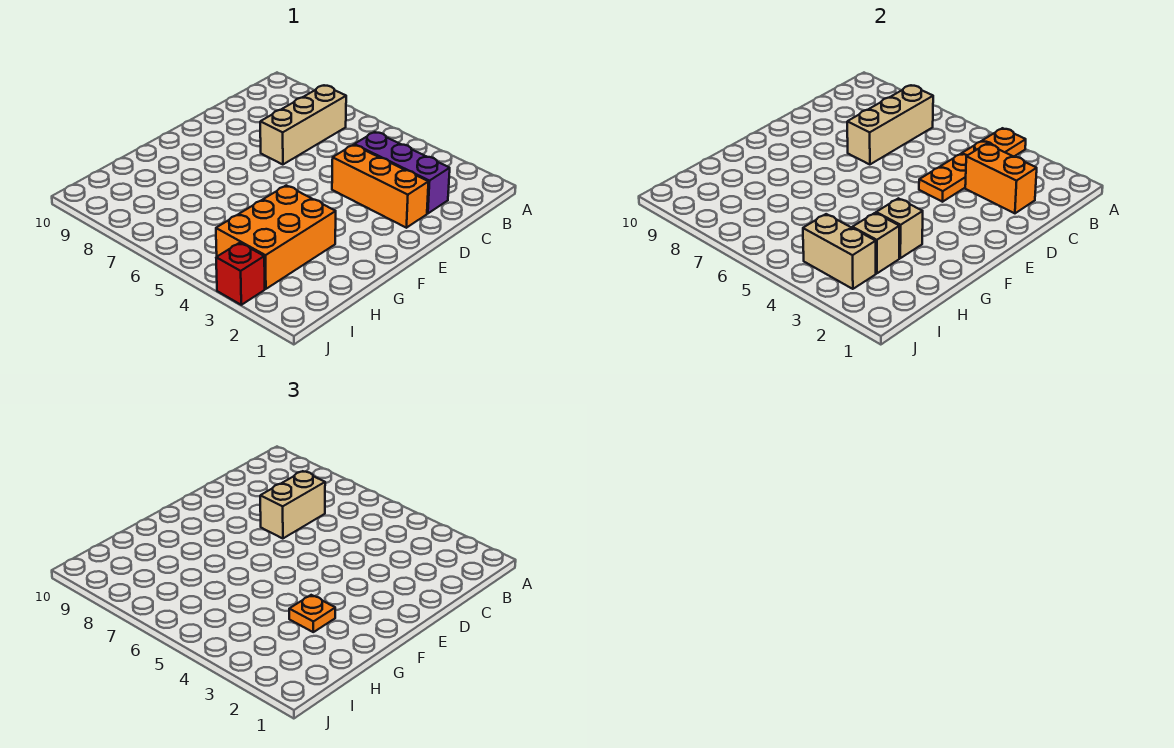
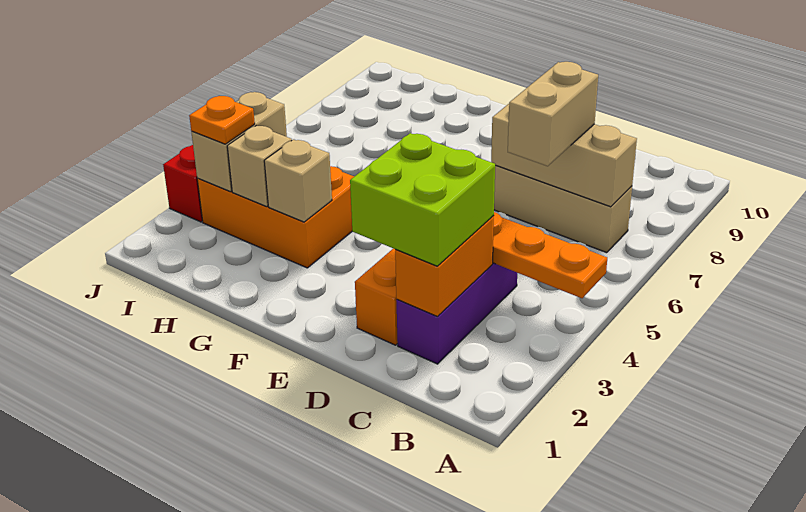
none -> lime brick C2:D3 level 3
tan brick C7:D7 level 3 -> tan brick C6:C7 level 3
orange plate G3 level 3 -> orange plate I3 level 3

